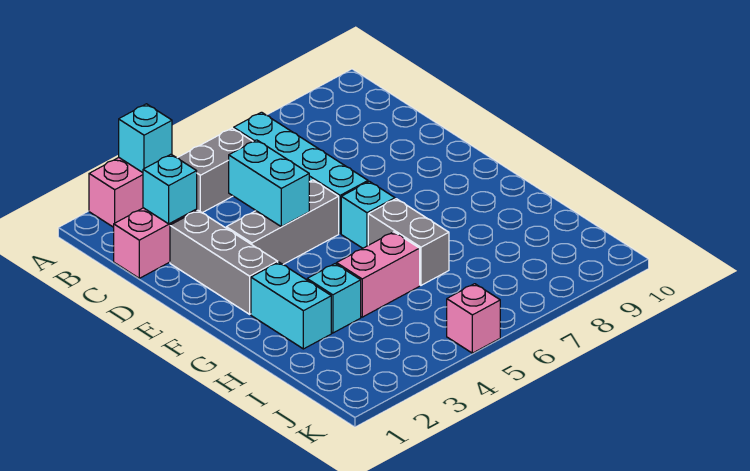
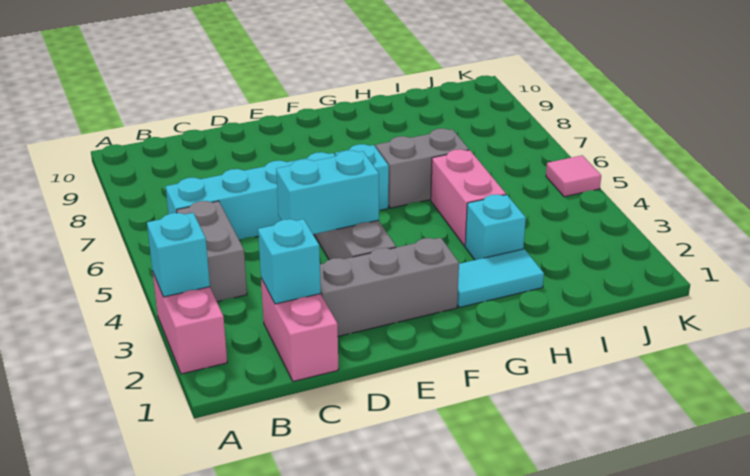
cyan brick G2:H2 level 1 -> cyan tile G2:H2 level 1
pink brick K5 level 1 -> pink tile K5 level 1

